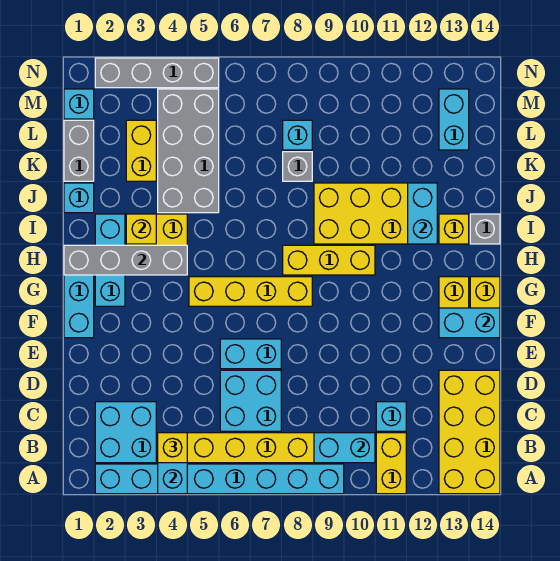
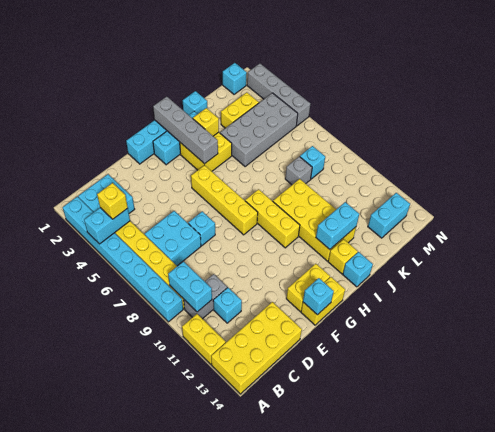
yellow brick A11:B11 level 1 -> yellow brick A11:A12 level 1
cyan brick E6:E7 level 1 -> cyan brick E7 level 1
cyan brick F13:F14 level 2 -> cyan brick F14 level 2
grey brick I14 level 1 -> cyan brick I14 level 1
grey brick K1:L1 level 1 -> grey brick B10:C10 level 1

